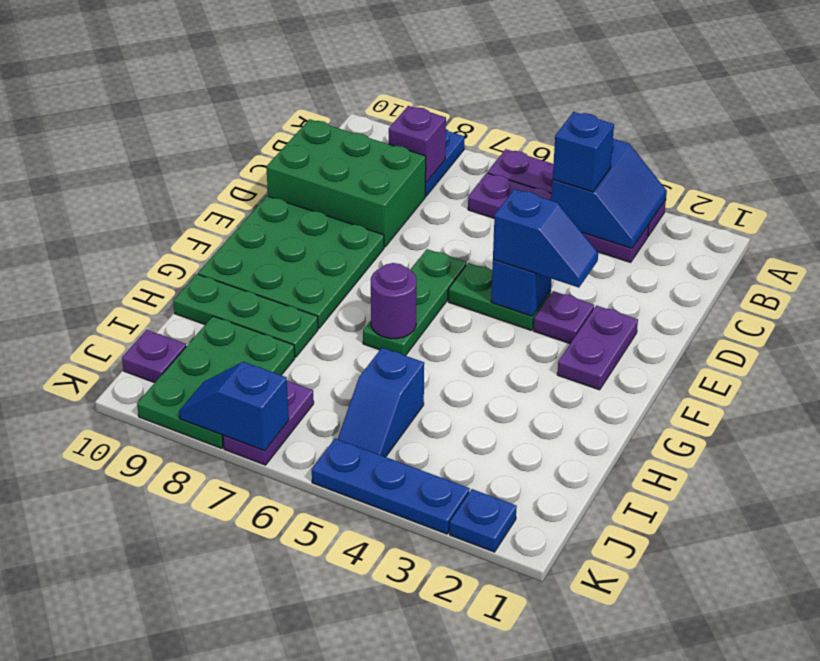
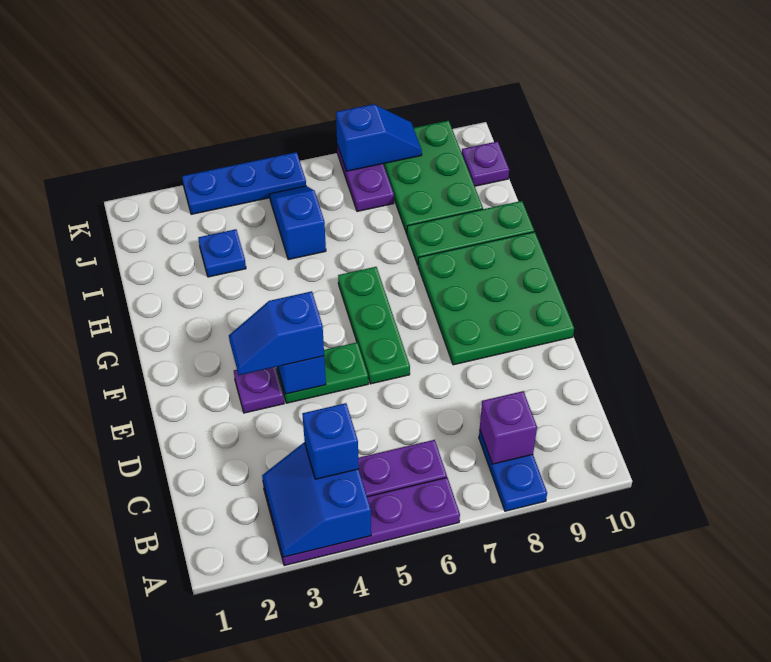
green brick C8:D10 level 1 -> none
purple plate E2:F2 level 1 -> none
purple round brick G6 level 2 -> none
blue plate K2 level 1 -> blue plate I3 level 1

